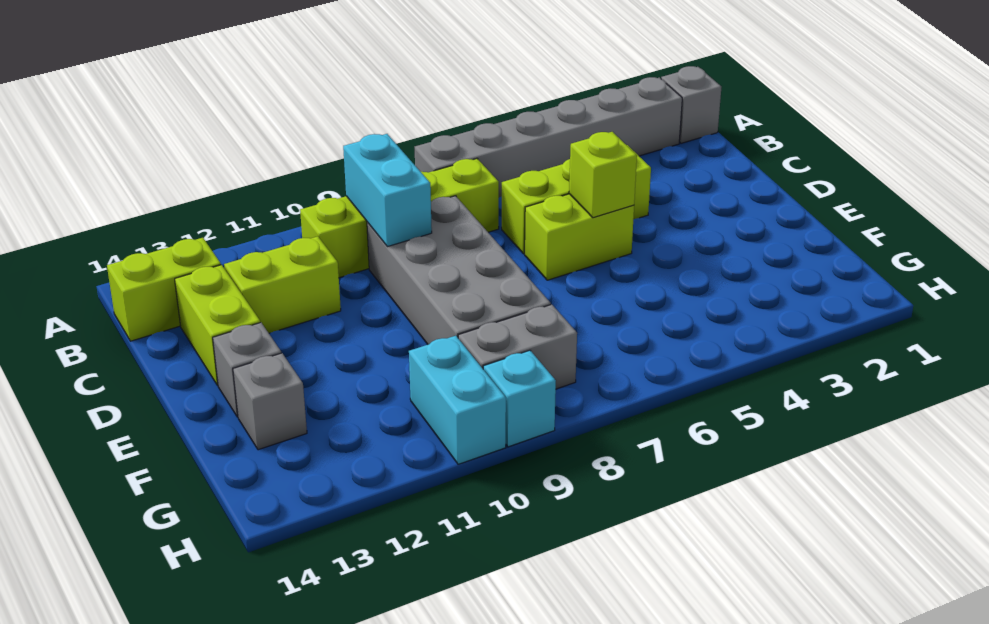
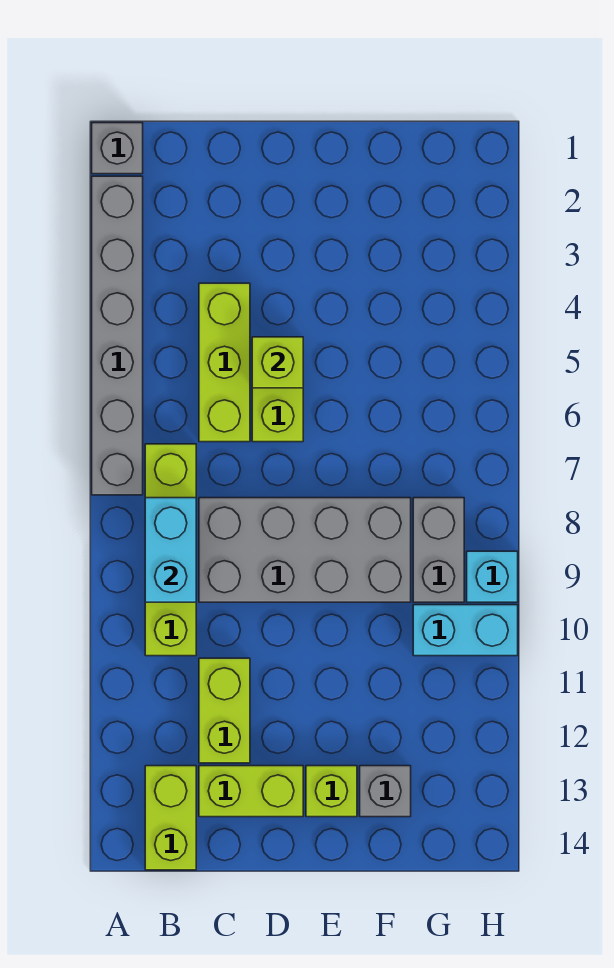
cyan brick B9:C9 level 2 -> cyan brick B8:B9 level 2
grey brick E13 level 1 -> lime brick E13 level 1

